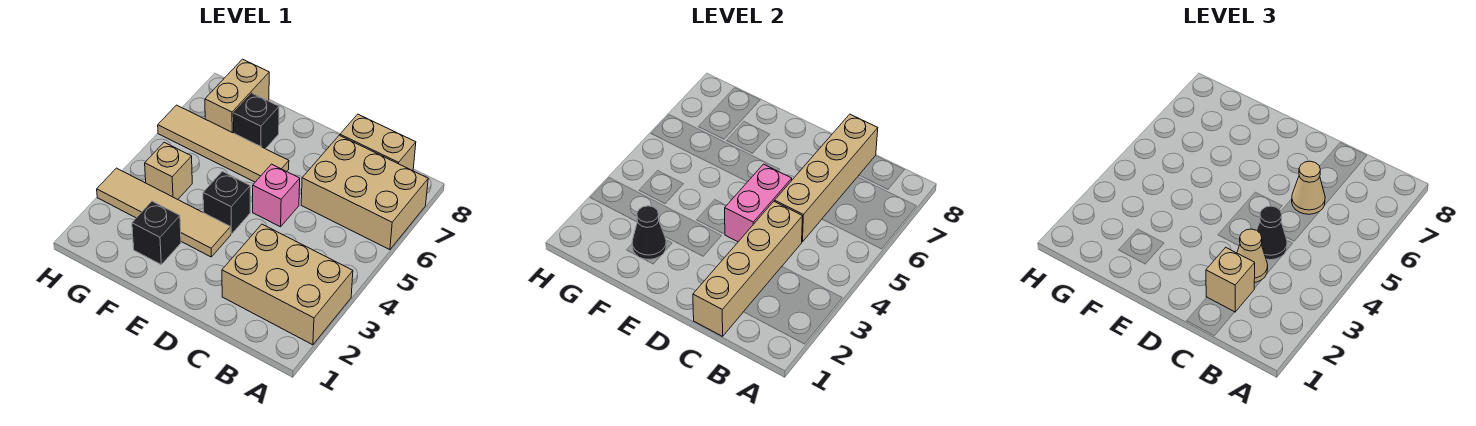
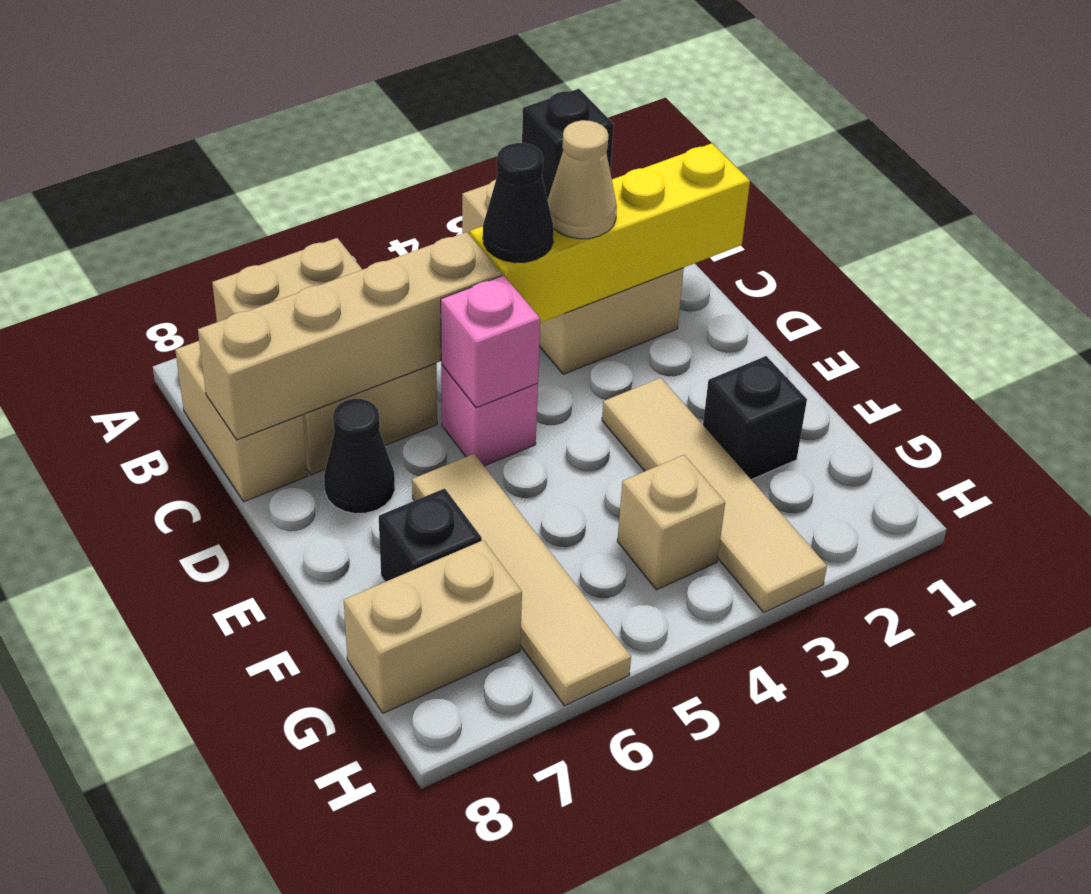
tan brick C1:C4 level 2 -> yellow brick C1:C4 level 2
tan brick C2 level 3 -> none
tan cone C6 level 3 -> none
pink brick D4:D5 level 2 -> pink brick D5 level 2
black brick E4 level 1 -> black brick A2 level 2
black cone F2 level 2 -> black cone D7 level 1

